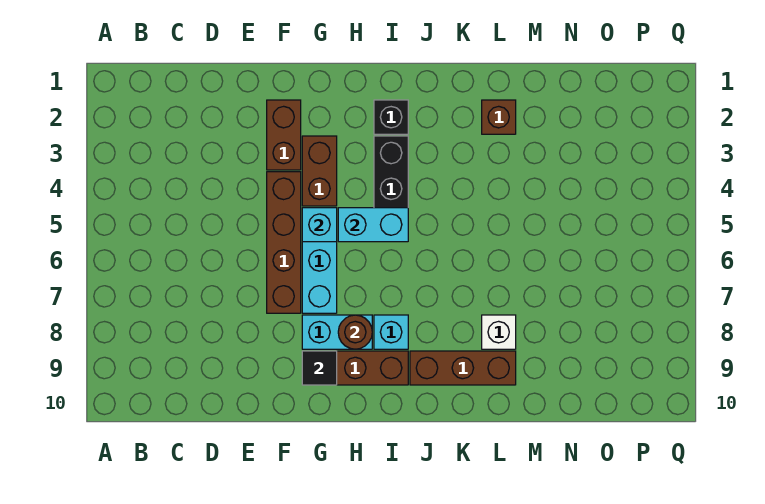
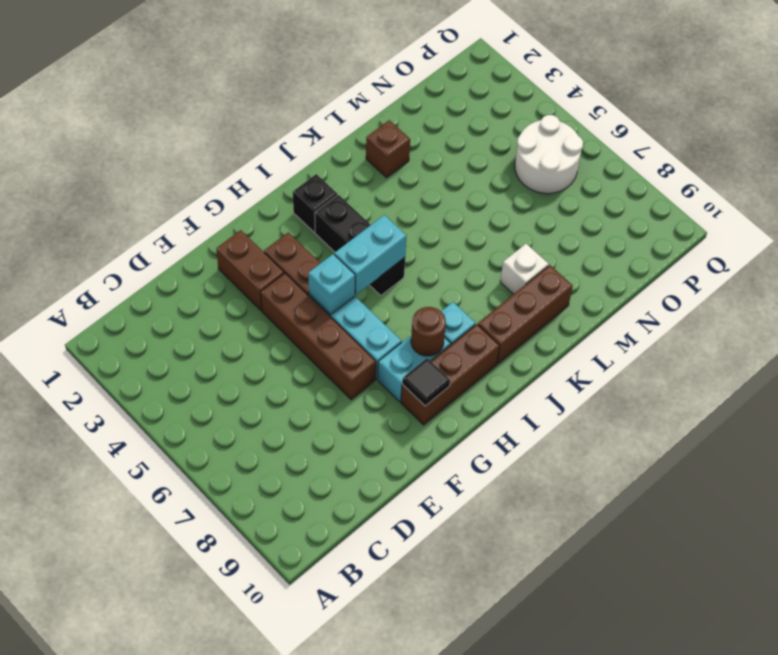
none -> white round brick O5:P6 level 1

